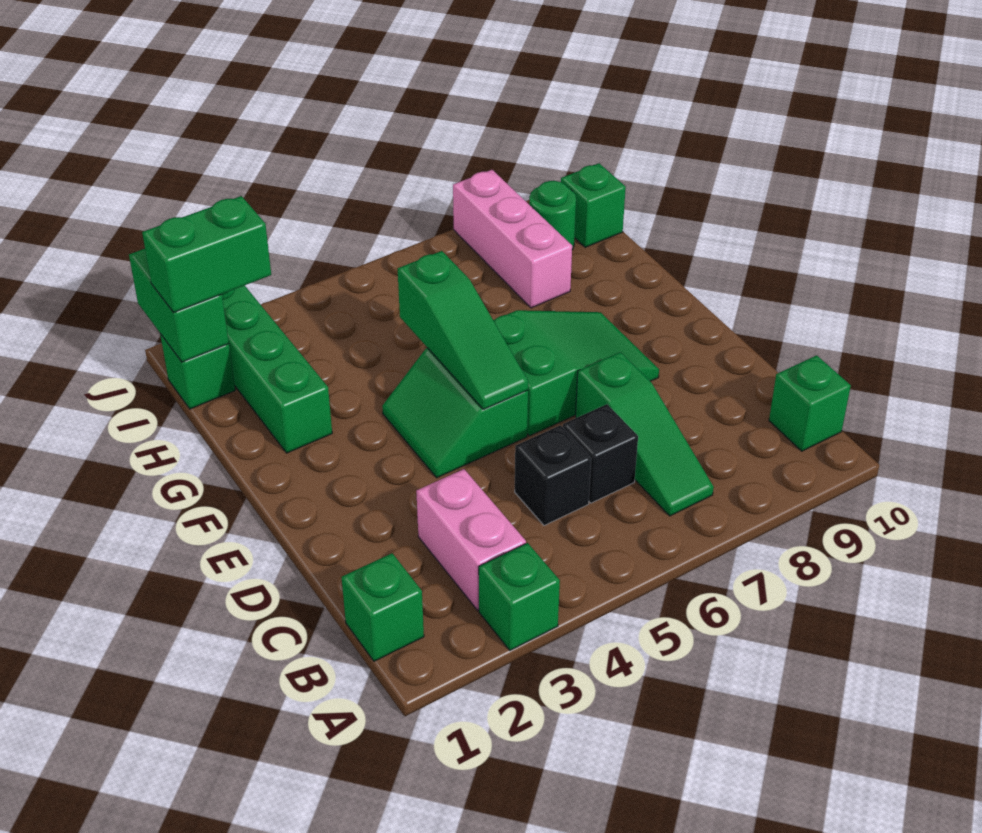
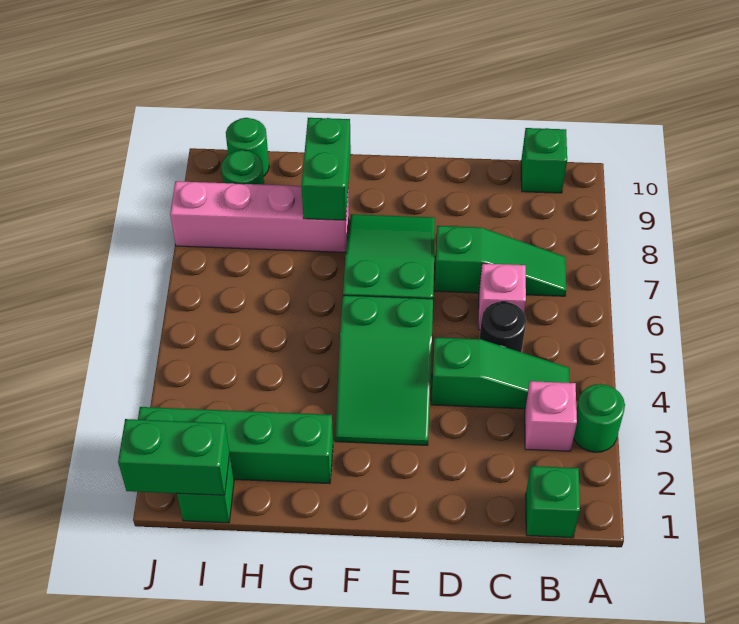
green brick A3 level 1 -> green round brick A3 level 1
pink brick B3:C3 level 1 -> pink brick B3 level 1
black brick C5 level 1 -> black round brick C5 level 1
black brick C6 level 1 -> pink brick C6 level 1
green slope E4:F5 level 1 top 5 -> green slope E3:F5 level 1 top 5
green slope E5:G5 level 2 top G -> green slope B4:D4 level 1 top D
pink brick H8:J8 level 1 -> pink brick G8:J8 level 1
green brick I1:I2 level 3 -> green brick G8:G9 level 2
green brick I10 level 1 -> green round brick I10 level 1

